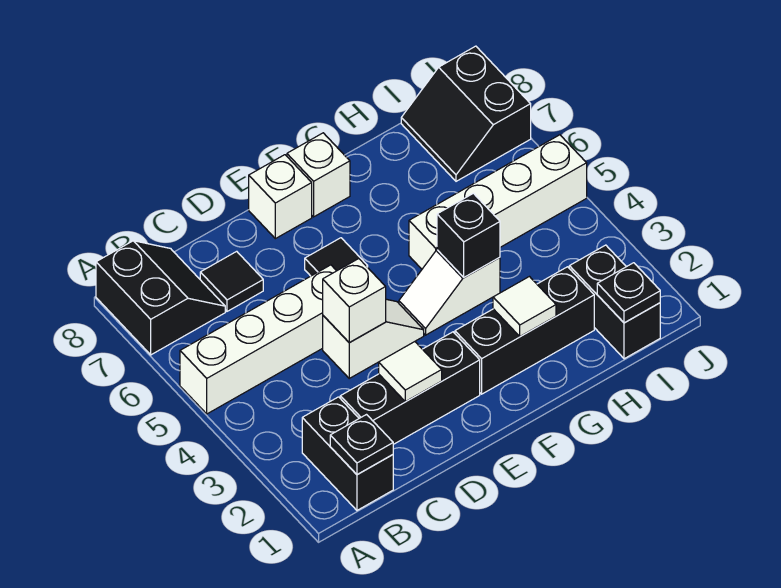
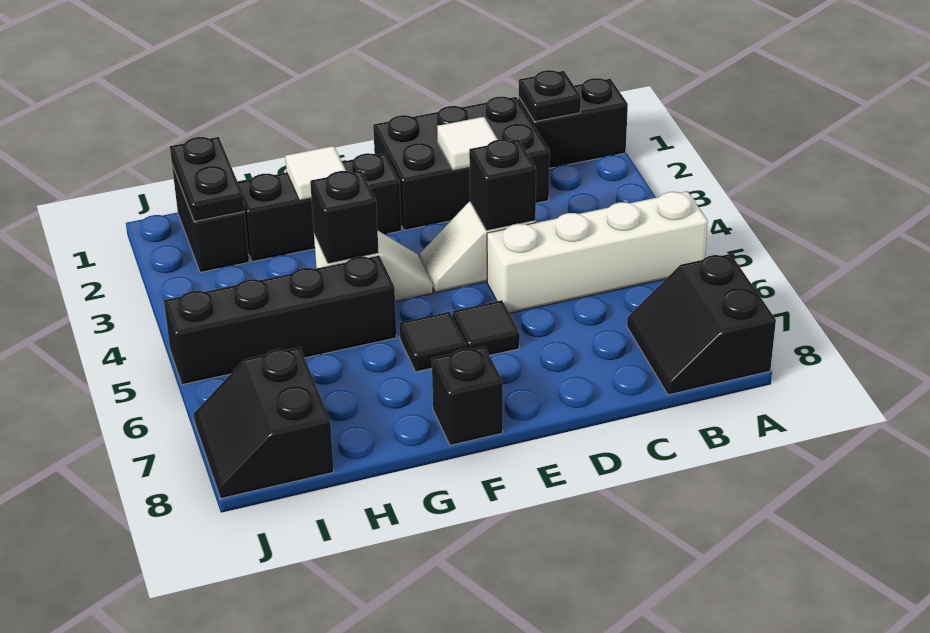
black brick B1:B2 level 1 -> black brick A1:B1 level 1
black brick C2:E2 level 1 -> black brick C1:E2 level 1
black tile C7 level 1 -> black tile F6 level 1
white brick D4 level 2 -> black brick D4 level 2
white brick E8 level 1 -> none
white brick F8 level 1 -> black brick F8 level 1
white brick G5:J5 level 1 -> black brick G5:J5 level 1
black plate I1 level 2 -> black plate I1:I2 level 2
black slope I7:J8 level 1 top J -> black slope I7:J8 level 1 top I

